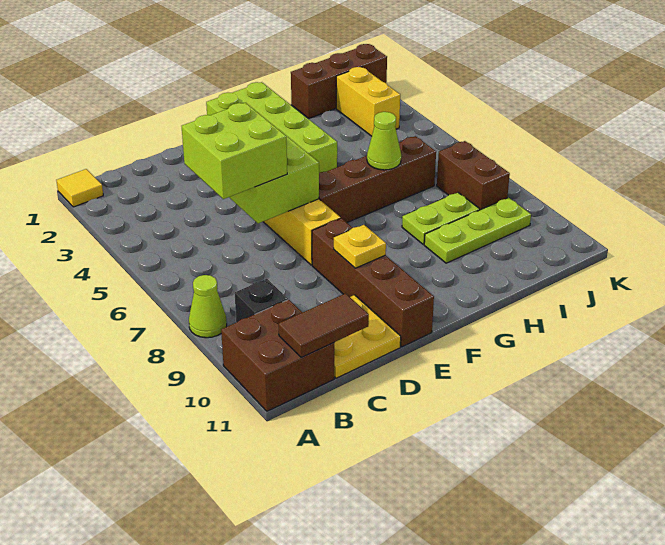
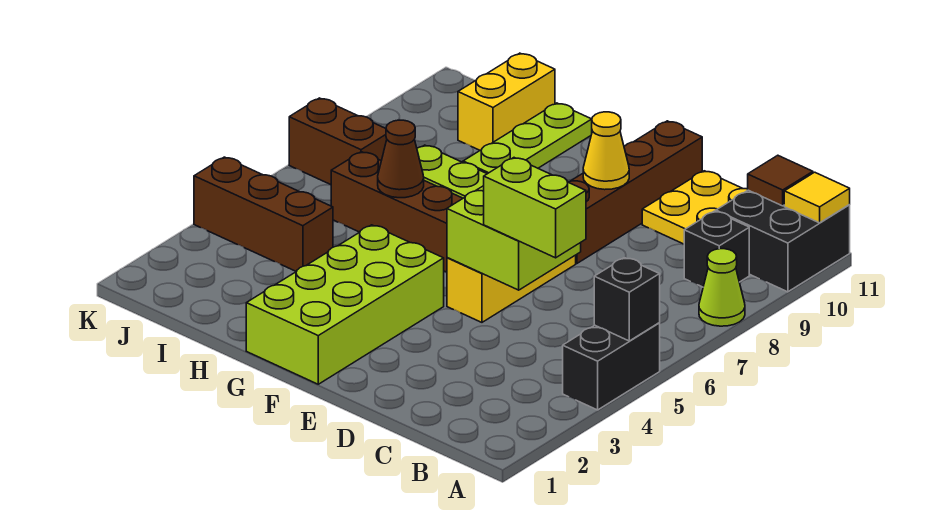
yellow tile A1 level 1 -> yellow tile A11 level 2
none -> black brick A4:A5 level 1
none -> black brick A5 level 2
brown brick A10:B11 level 1 -> black brick A10:B11 level 1
brown tile B11:C11 level 2 -> brown tile B11 level 2
lime brick C5:D6 level 3 -> lime brick C5:D5 level 3
yellow plate E9 level 2 -> yellow cone E9 level 2
lime cone H6 level 2 -> brown cone H6 level 2
lime plate H9:J9 level 1 -> lime plate H9:H11 level 1
brown brick I1:K1 level 1 -> brown brick I4:K4 level 1
yellow brick J2:J3 level 1 -> yellow brick I10:I11 level 1
brown brick J7:J8 level 1 -> brown brick J7:K7 level 1

